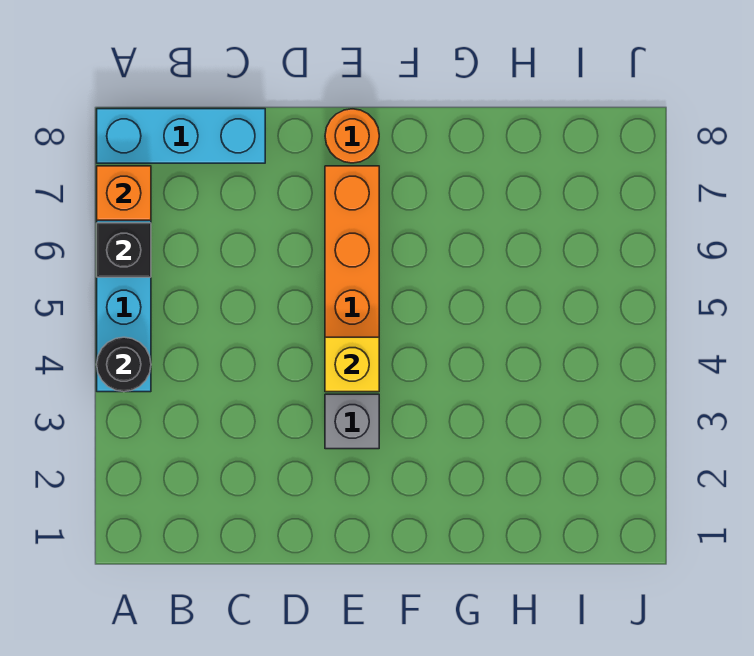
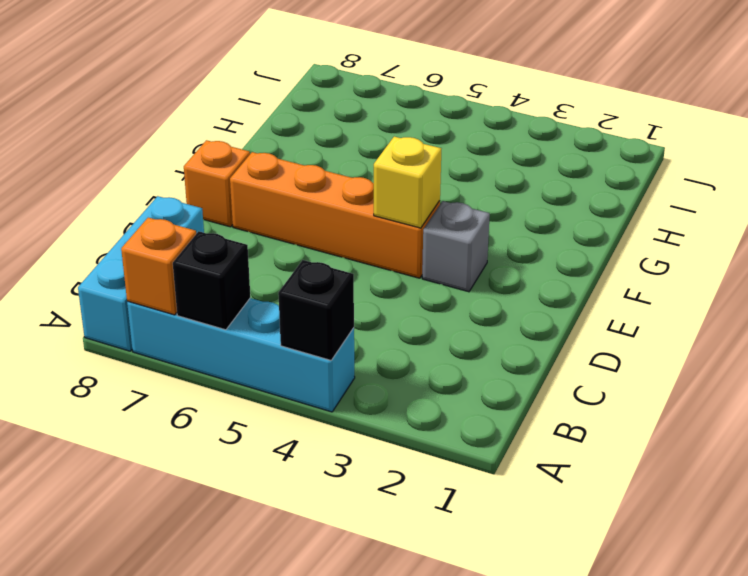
black round brick A4 level 2 -> black brick A4 level 2
orange round brick E8 level 1 -> orange brick E8 level 1

